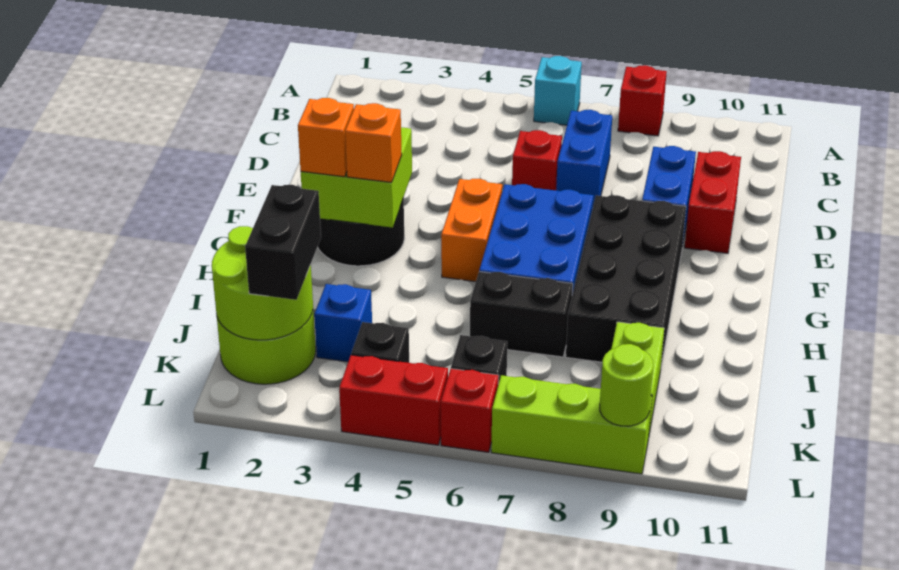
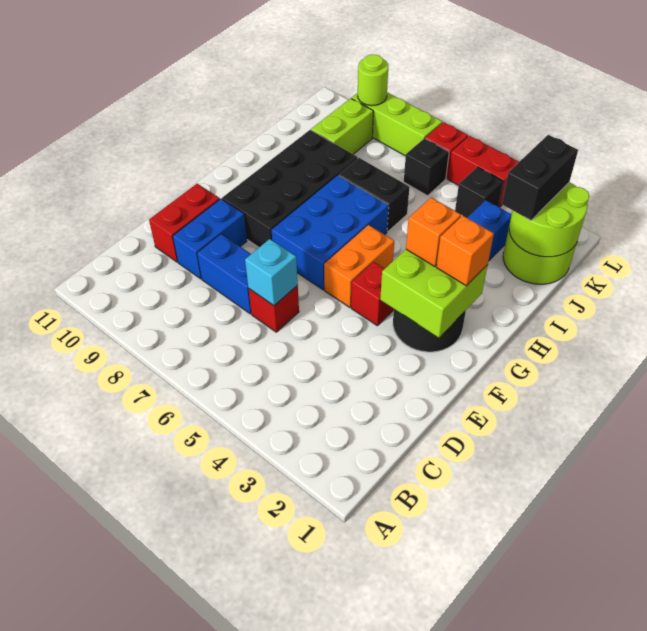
cyan brick A6 level 1 -> cyan brick D6 level 2
red brick A8 level 1 -> red brick F4 level 1
blue brick C7:D7 level 1 -> blue brick D7:D8 level 1

